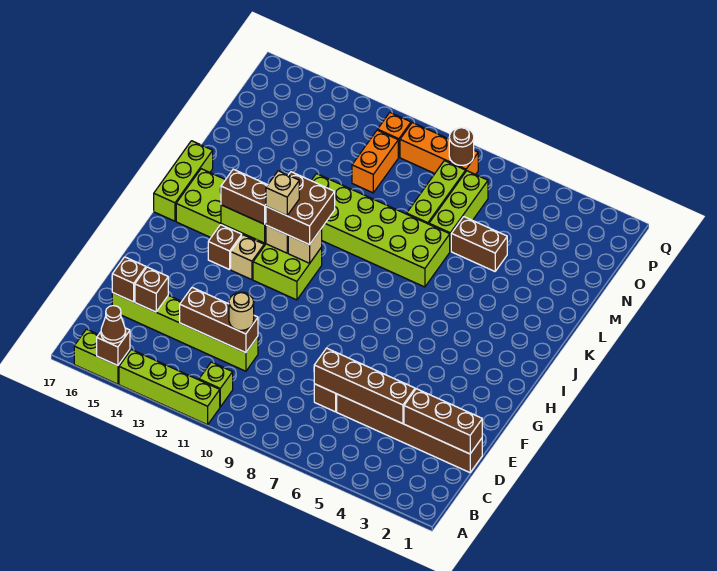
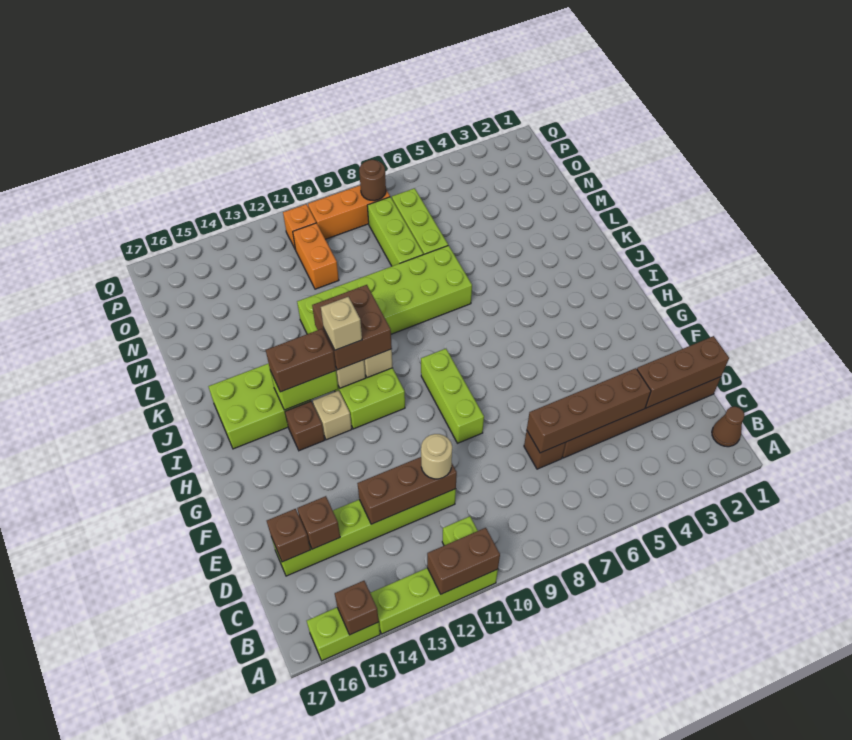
brown cone A15 level 3 -> brown cone B1 level 1
lime brick I17:K17 level 1 -> lime brick F9:H9 level 1
brown brick M5:M6 level 1 -> brown brick A11:A12 level 2

